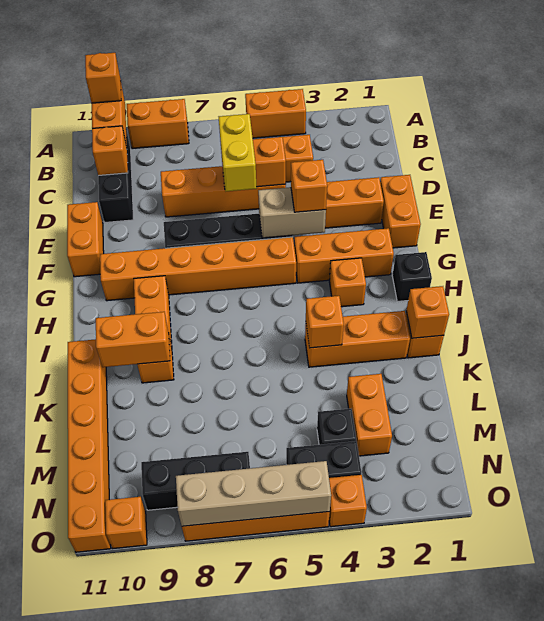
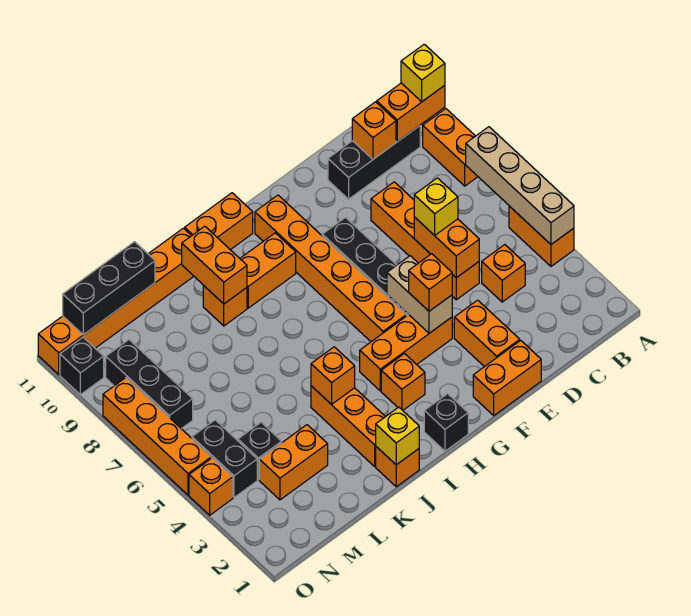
orange brick A10 level 3 -> yellow brick A10 level 3
yellow brick D6:E6 level 3 -> yellow brick D6 level 3
orange brick E11:F11 level 1 -> orange brick H11:I11 level 1
orange brick G2:G4 level 1 -> orange brick F4:H4 level 1
orange brick J1 level 2 -> yellow brick J1 level 2
none -> black brick L11:N11 level 2
tan brick O5:O8 level 2 -> tan brick A4:A7 level 2
orange brick O10 level 1 -> black brick O10 level 1

